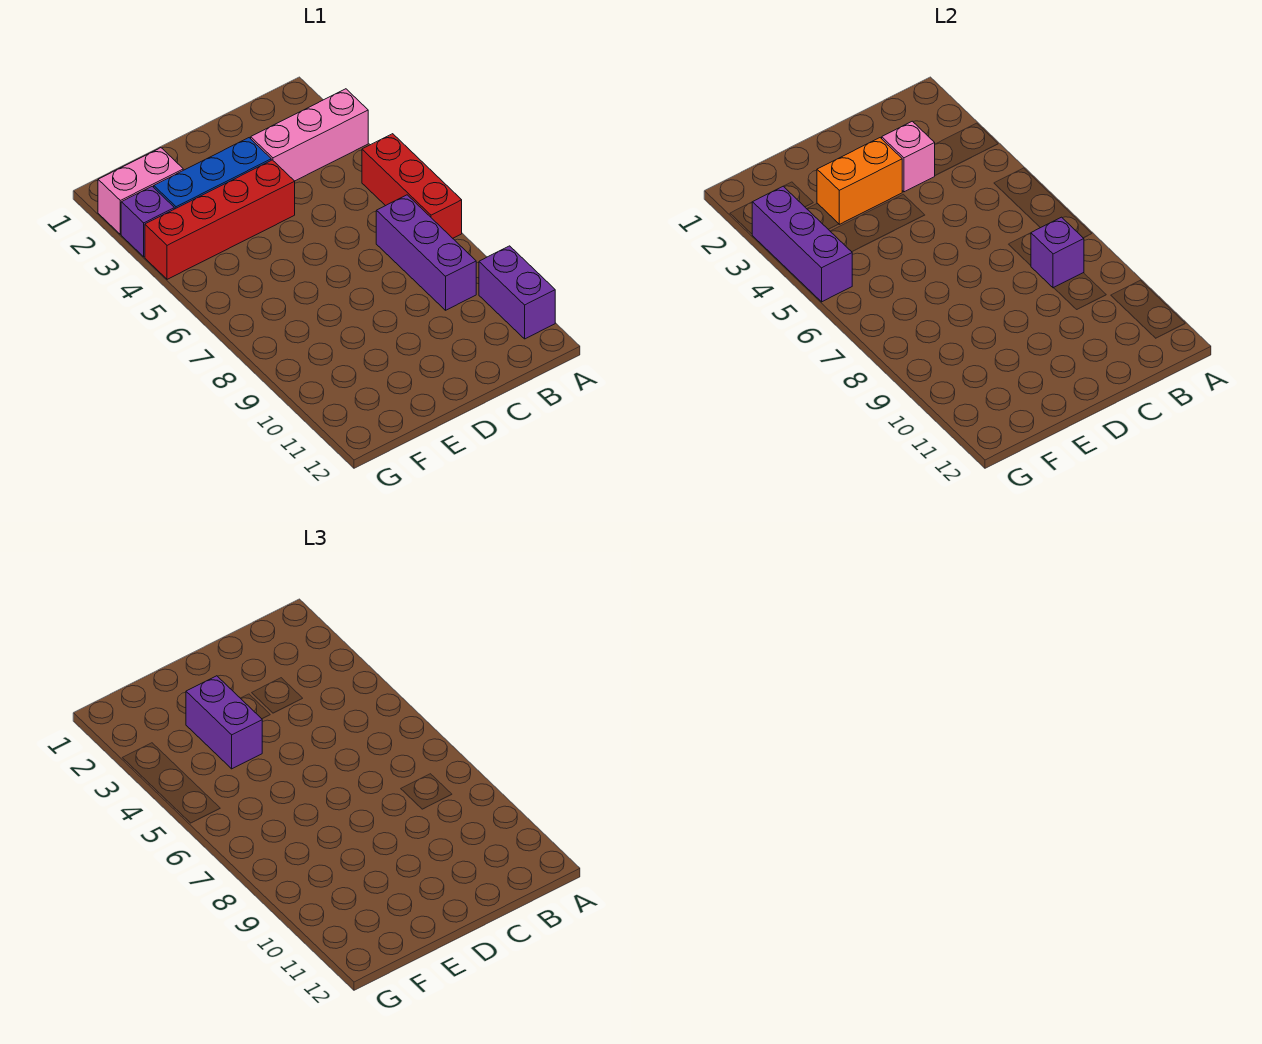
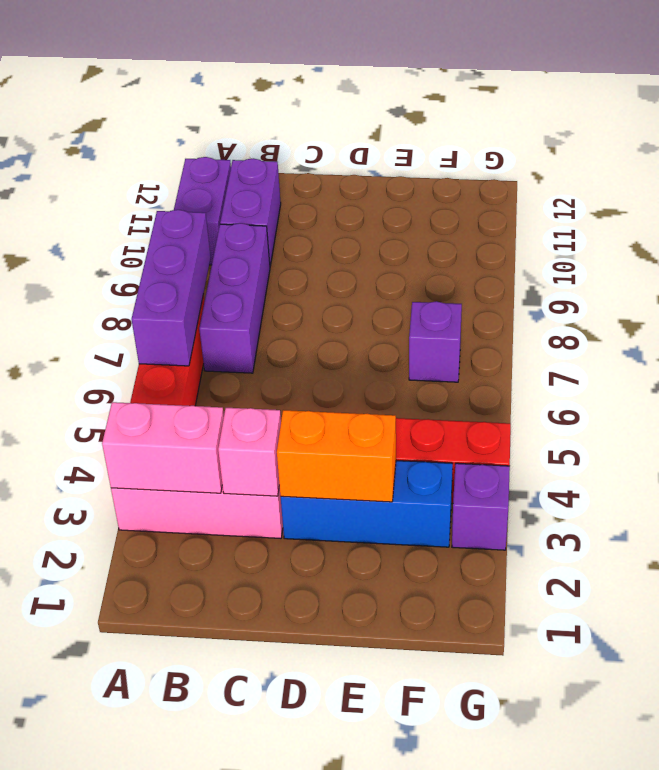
purple brick B8 level 2 -> purple brick F7 level 1
purple brick E3:E4 level 3 -> purple brick B10:B11 level 1
pink brick F2:G2 level 1 -> pink brick A3:B3 level 2
purple brick G3:G5 level 2 -> purple brick A6:A8 level 2

